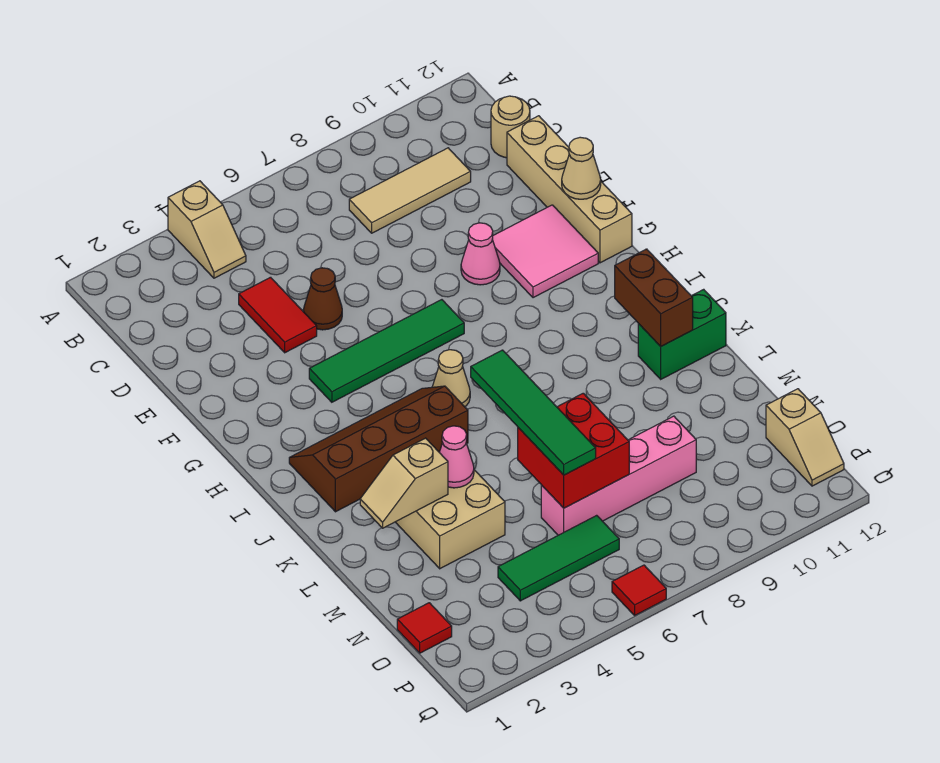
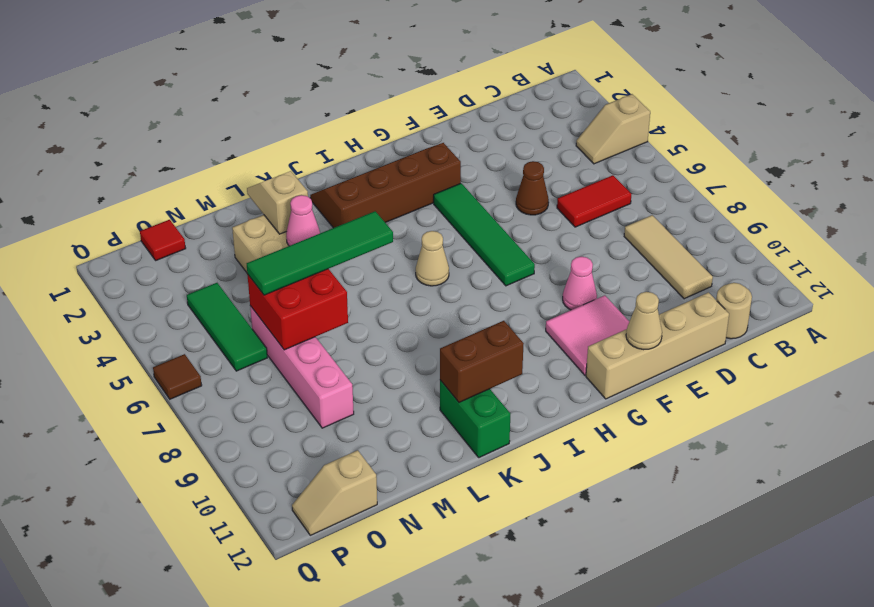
red tile D4:E4 level 1 -> red tile C6:D6 level 1
brown slope I2:J5 level 1 top J -> brown slope G2:J3 level 1 top 3
red tile Q6 level 1 -> brown tile Q6 level 1

